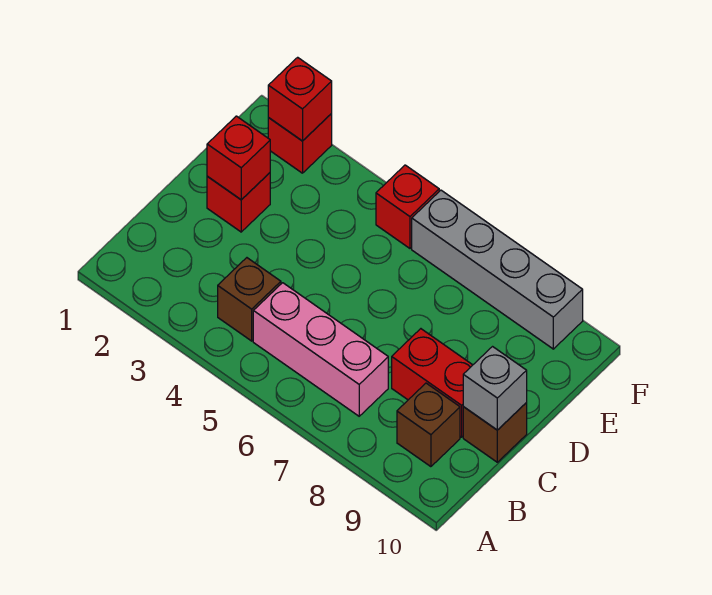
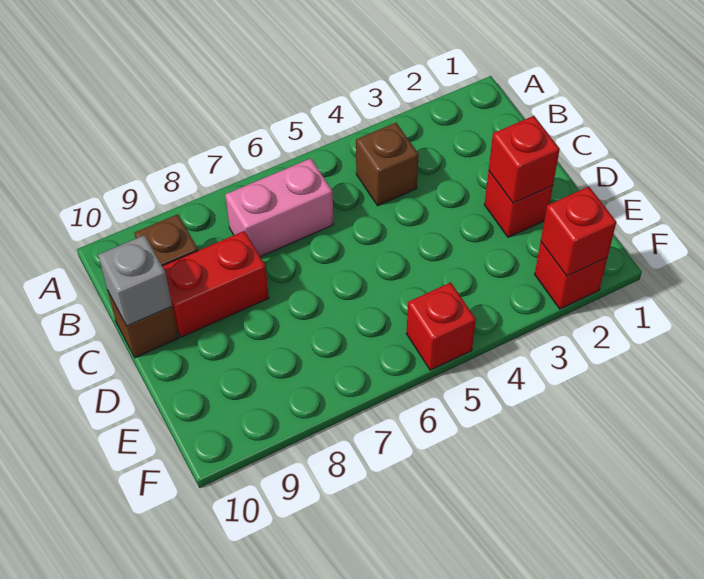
pink brick B5:B7 level 1 -> pink brick B6:B7 level 1
grey brick F6:F9 level 1 -> none

